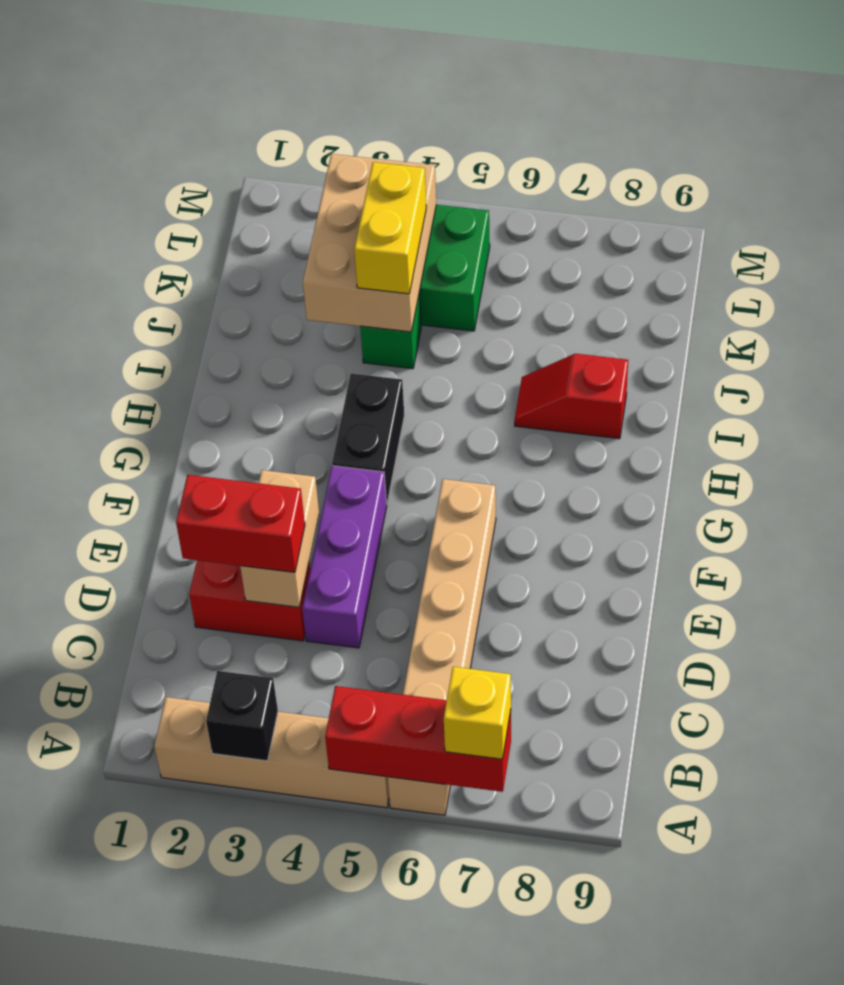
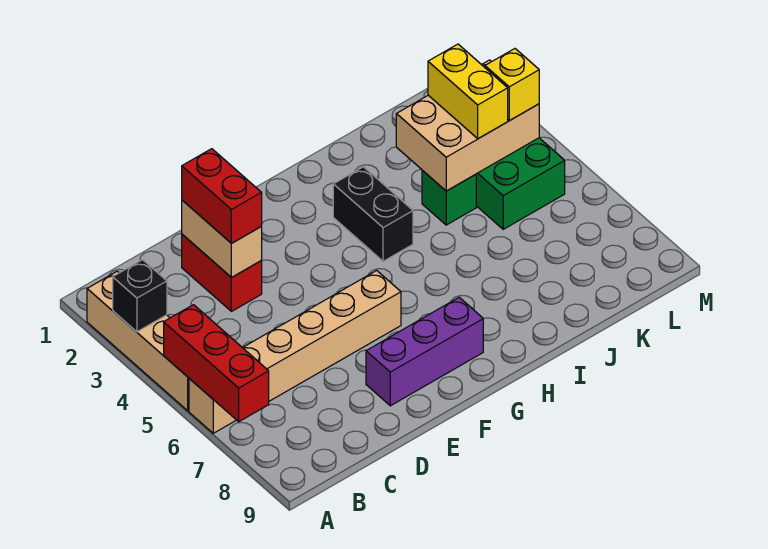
yellow brick A7 level 3 -> yellow brick L4 level 3
tan brick D3:E3 level 2 -> tan brick D2:D3 level 2
purple brick D4:F4 level 1 -> purple brick E8:G8 level 1
black brick G4:H4 level 1 -> black brick H3:H4 level 1
red slope I7:I8 level 1 top 8 -> none
yellow brick J4:K4 level 3 -> yellow brick K3:K4 level 3

